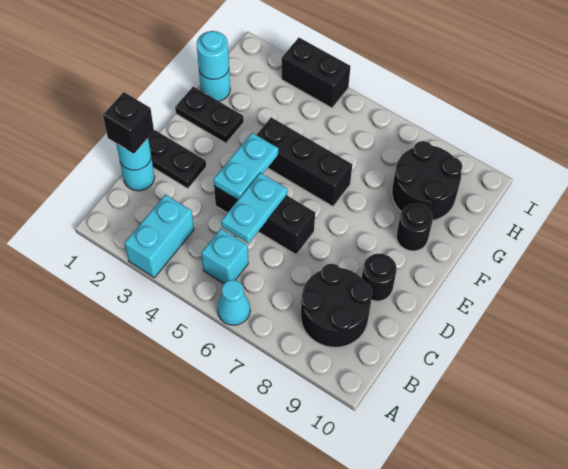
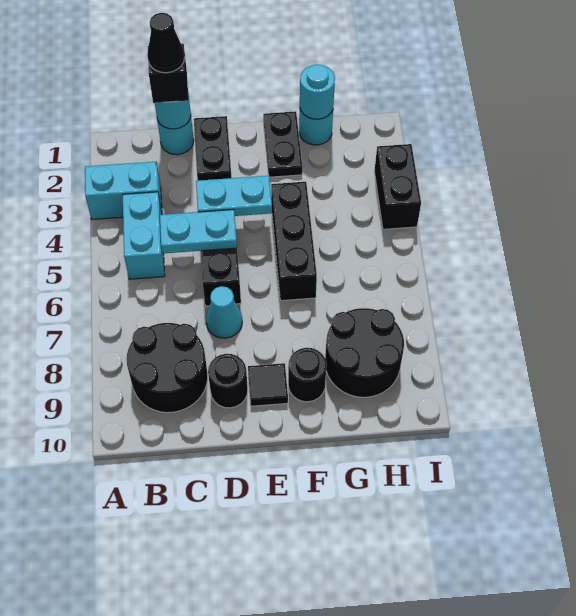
cyan cone A6 level 1 -> cyan cone D7 level 1
cyan brick B5 level 1 -> cyan brick B4:B5 level 1
none -> black cone C1 level 4
none -> black tile E9 level 1

